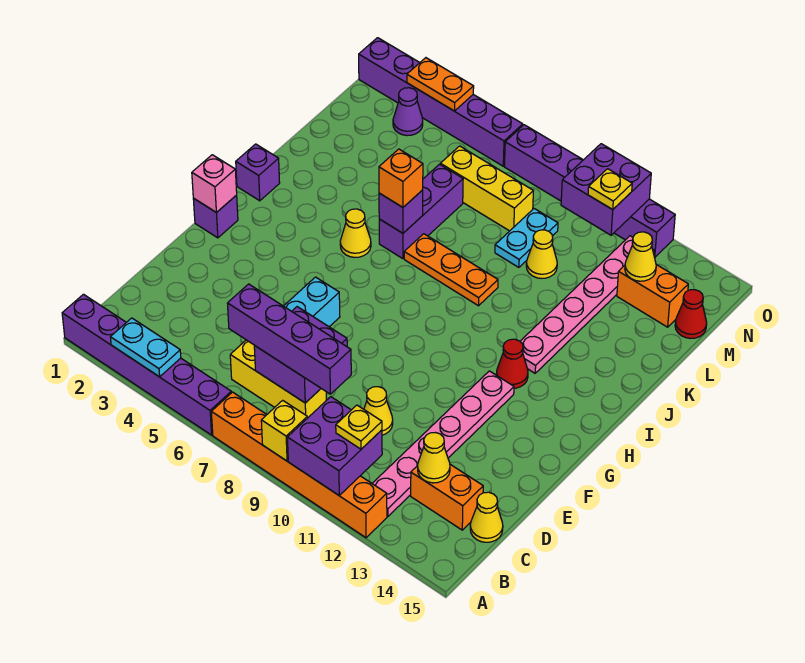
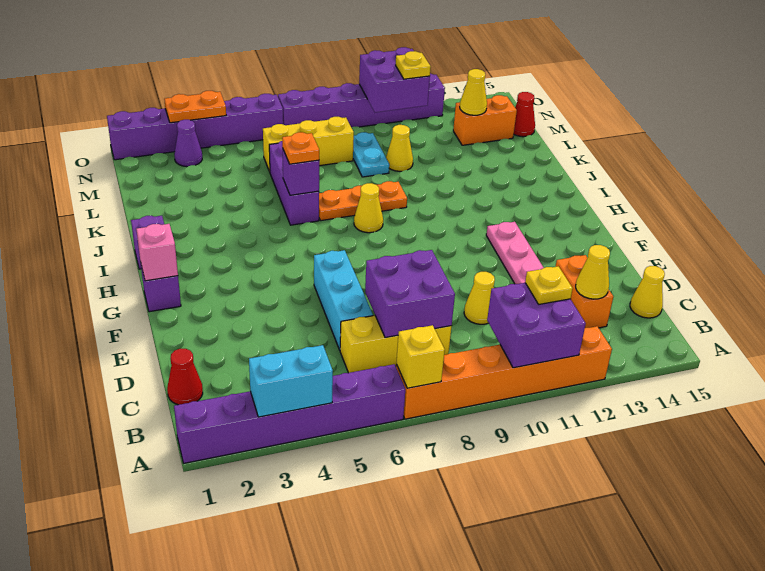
cyan plate A3:A4 level 2 -> cyan brick A3:A4 level 2
yellow brick A9 level 2 -> yellow brick A7 level 2
purple brick C6:C9 level 3 -> none
orange brick C13:C14 level 1 -> orange brick C13:D13 level 1
red cone H12 level 1 -> red cone C1 level 1
yellow cone I5 level 1 -> yellow cone I8 level 1
pink plate I12:N12 level 1 -> none
orange brick J6 level 3 -> orange plate J6 level 3

